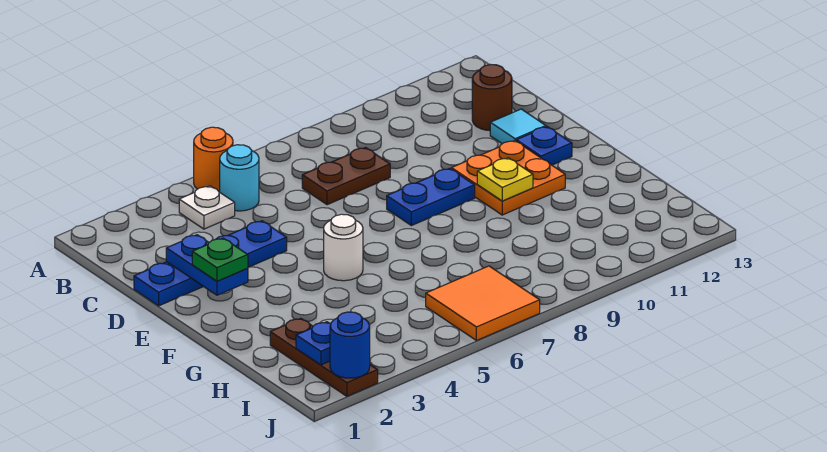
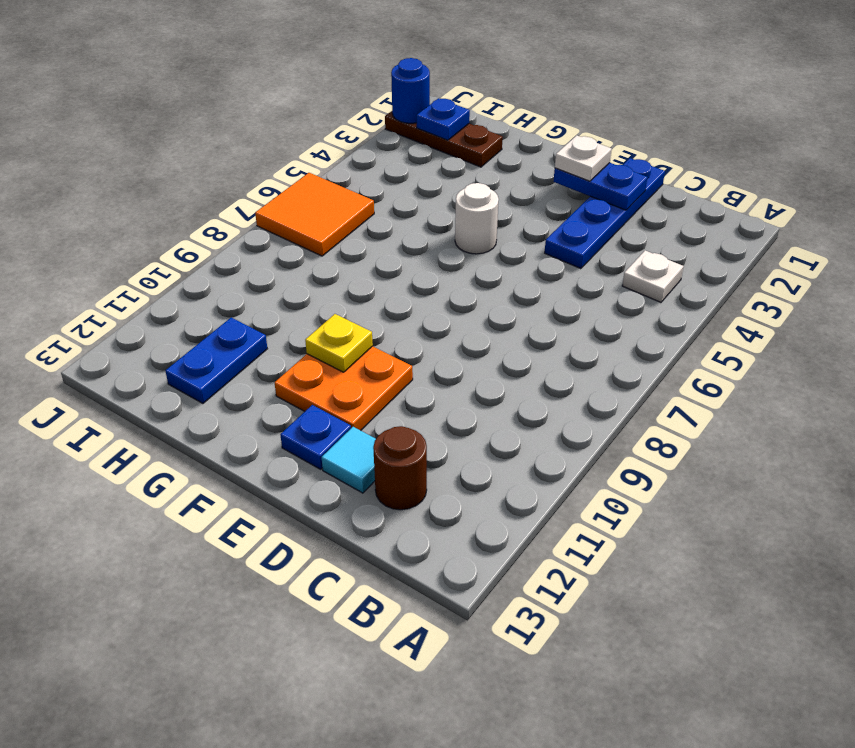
orange round brick A5 level 1 -> none
cyan round brick B5 level 1 -> none
brown plate C7:C8 level 1 -> none
green plate E2 level 3 -> white plate E2 level 3
blue plate E8:E9 level 1 -> blue plate H11:H12 level 1

